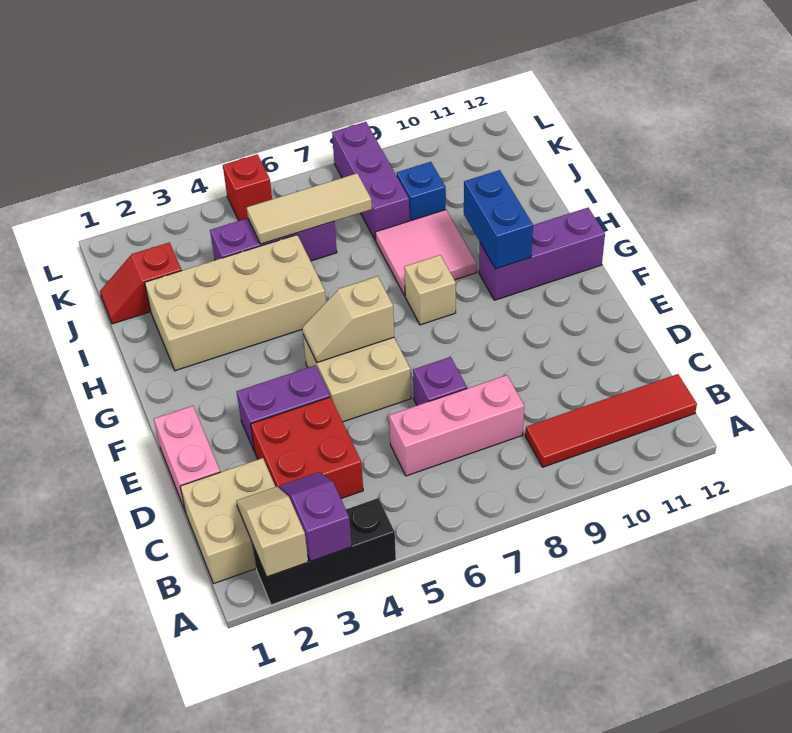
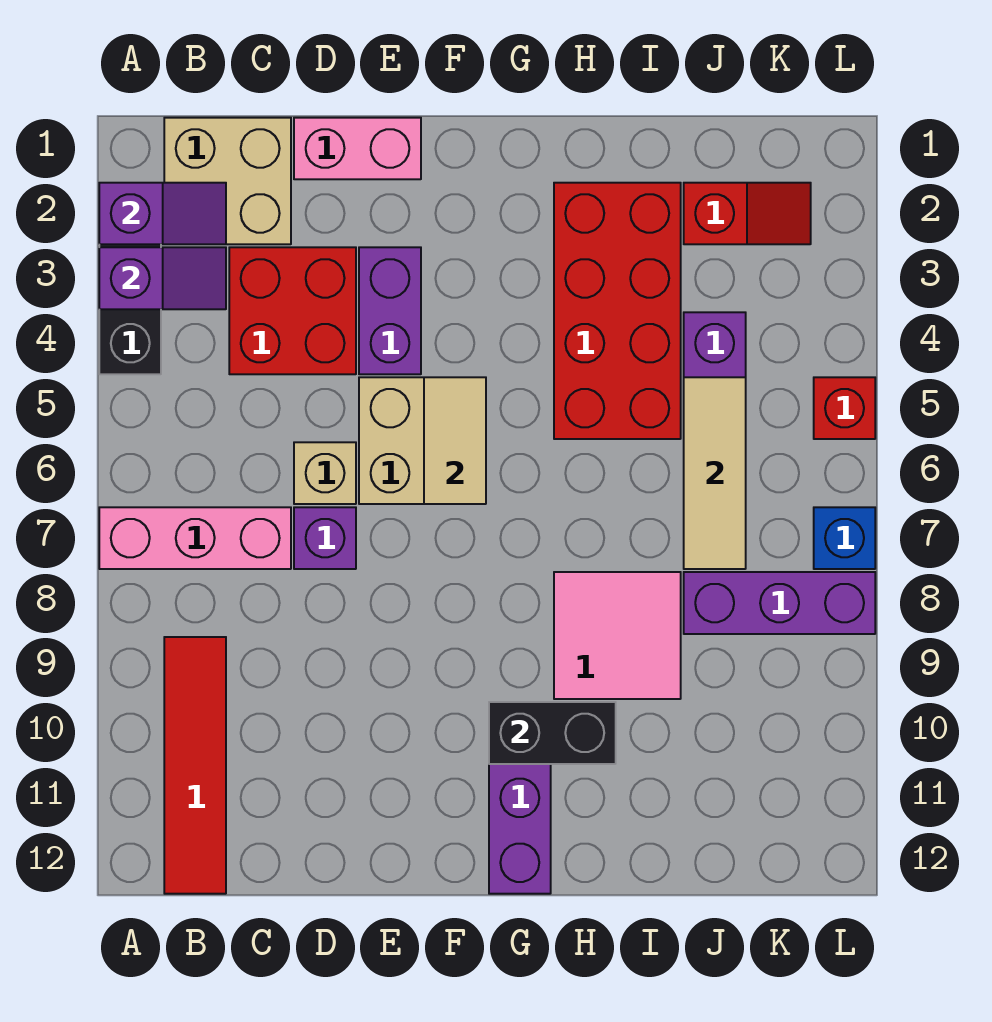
tan slope A2:B2 level 2 top A -> purple slope A2:B2 level 2 top A
pink brick C6:C8 level 1 -> pink brick A7:C7 level 1
tan slope F5:F6 level 2 top 6 -> tan tile F5:F6 level 2
tan brick G8 level 1 -> tan brick D6 level 1
blue brick G10:H10 level 2 -> black brick G10:H10 level 2
tan brick H2:I5 level 1 -> red brick H2:I5 level 1
red slope J1:J2 level 1 top 2 -> red slope J2:K2 level 1 top J
blue brick J9 level 1 -> blue brick L7 level 1

